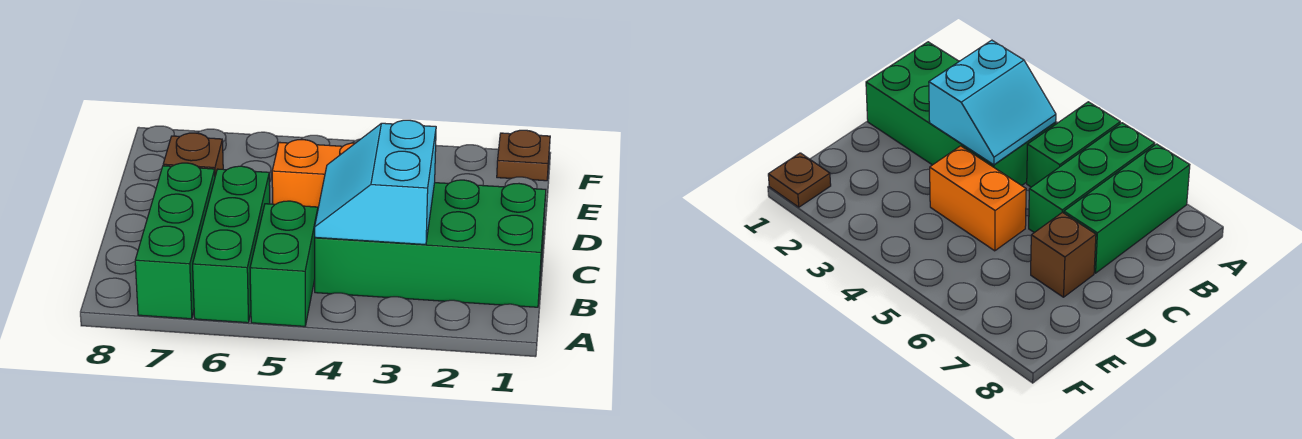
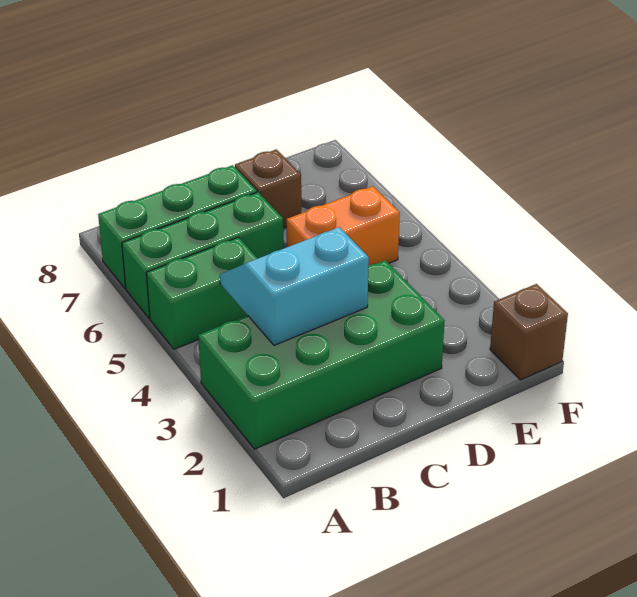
green brick B1:C4 level 1 -> green brick A2:D3 level 1
orange brick D4:D5 level 1 -> orange brick D5:E5 level 1
brown plate F1 level 1 -> brown brick F1 level 1

